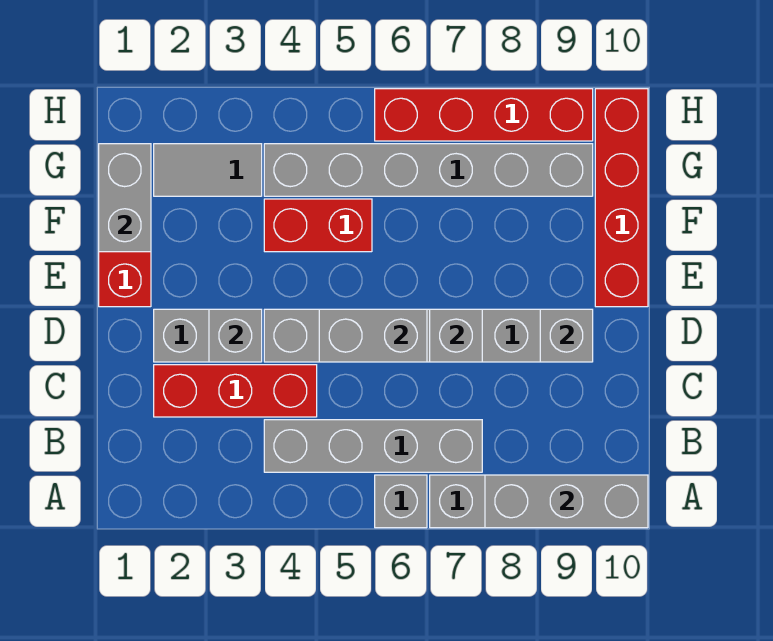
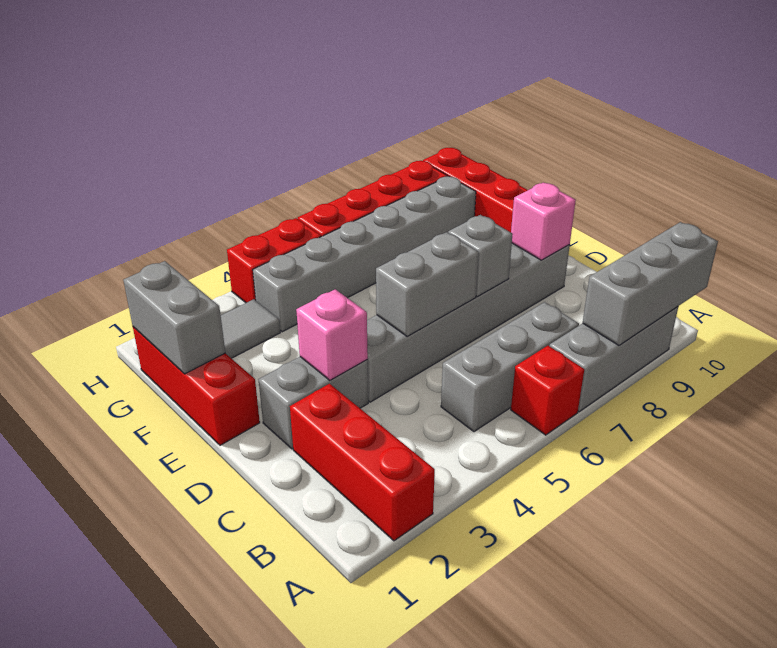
grey brick A6 level 1 -> red brick A6 level 1
grey brick B4:B7 level 1 -> grey brick B5:B7 level 1
red brick C2:C4 level 1 -> red brick A2:C2 level 1
grey brick D3 level 2 -> pink brick D3 level 2
grey brick D9 level 2 -> pink brick D9 level 2
red brick F4:F5 level 1 -> red brick H4:H5 level 1

